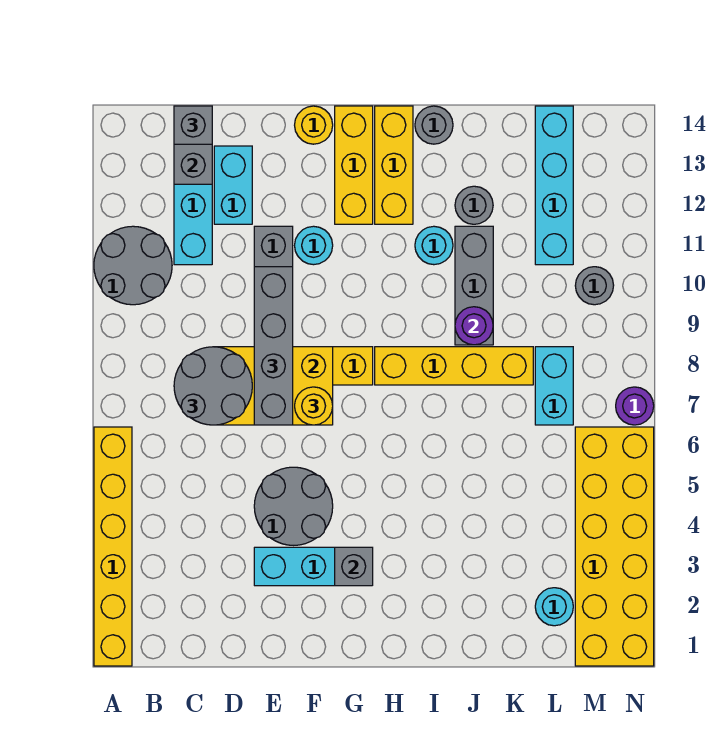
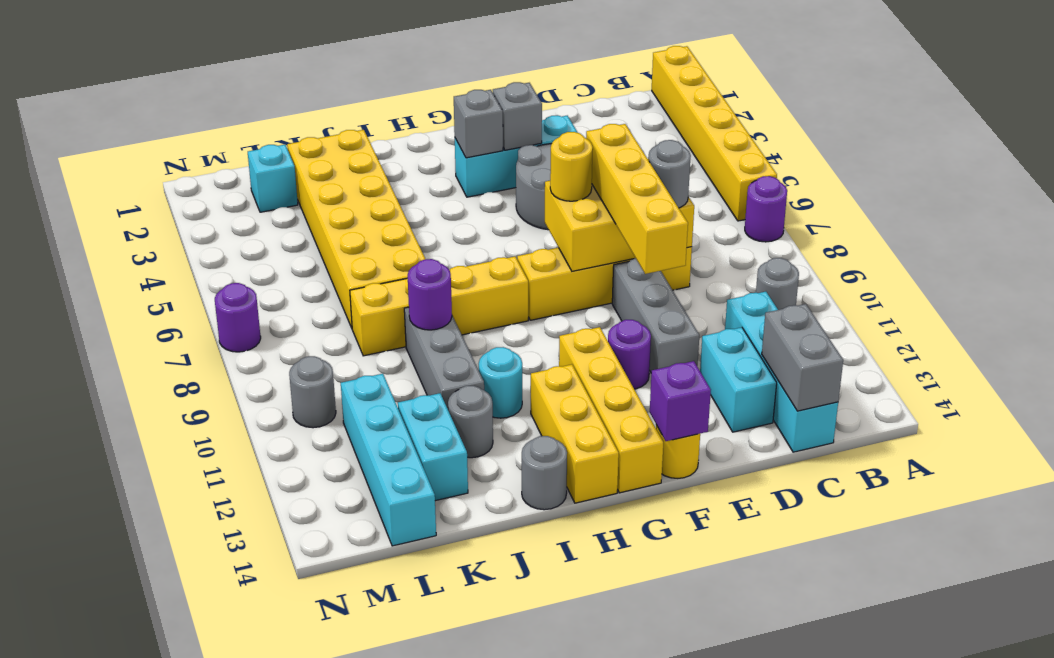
none -> purple round brick A7 level 1
grey round brick A10:B11 level 1 -> grey round brick B10 level 1
grey round brick C7:D8 level 3 -> grey round brick D8 level 3
grey brick C14 level 3 -> grey brick F3 level 2
grey brick E7:E10 level 3 -> yellow brick E7:E10 level 3
cyan round brick F11 level 1 -> purple round brick F11 level 1
none -> purple brick F14 level 2
yellow brick G12:G14 level 1 -> yellow brick G11:G14 level 1
cyan round brick L2 level 1 -> cyan brick L2 level 1
cyan brick L7:L8 level 1 -> cyan brick K12:K13 level 1
yellow brick M1:N6 level 1 -> yellow brick J2:K7 level 1

